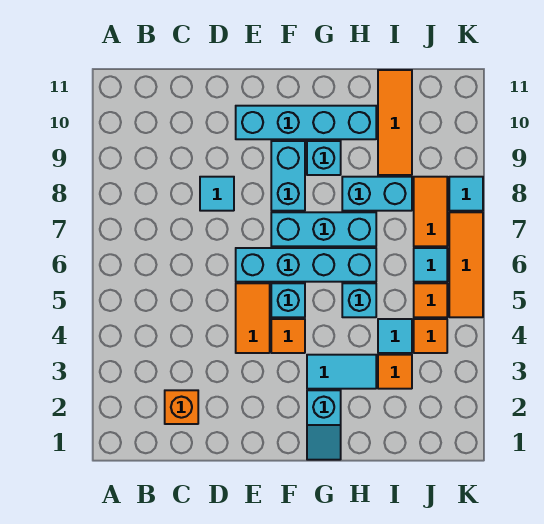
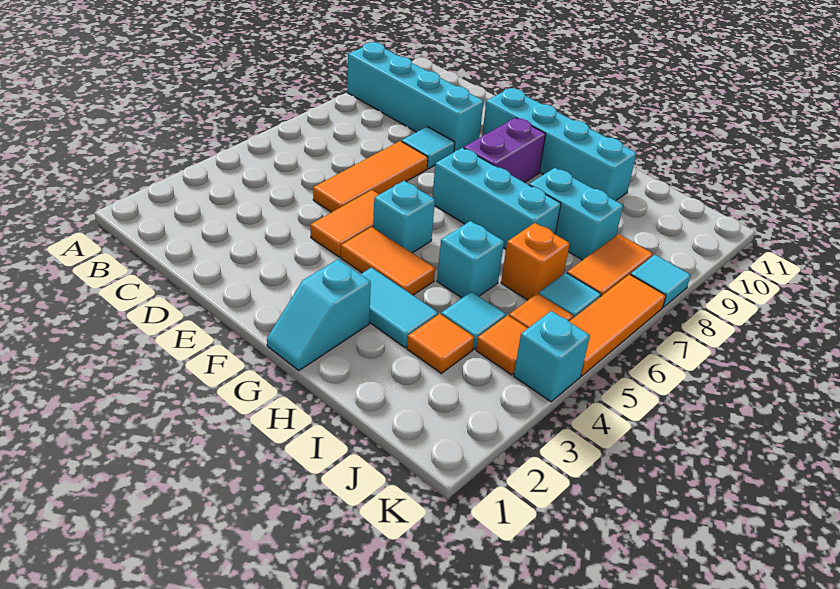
orange brick C2 level 1 -> orange brick I6 level 1
cyan brick E6:H6 level 1 -> cyan brick A9:D9 level 1
orange tile F4 level 1 -> orange tile F4:G4 level 1
cyan brick F8:F9 level 1 -> purple brick F8:F9 level 1
cyan brick G9 level 1 -> cyan brick K4 level 1
orange tile I9:I11 level 1 -> orange tile D5:D7 level 1

